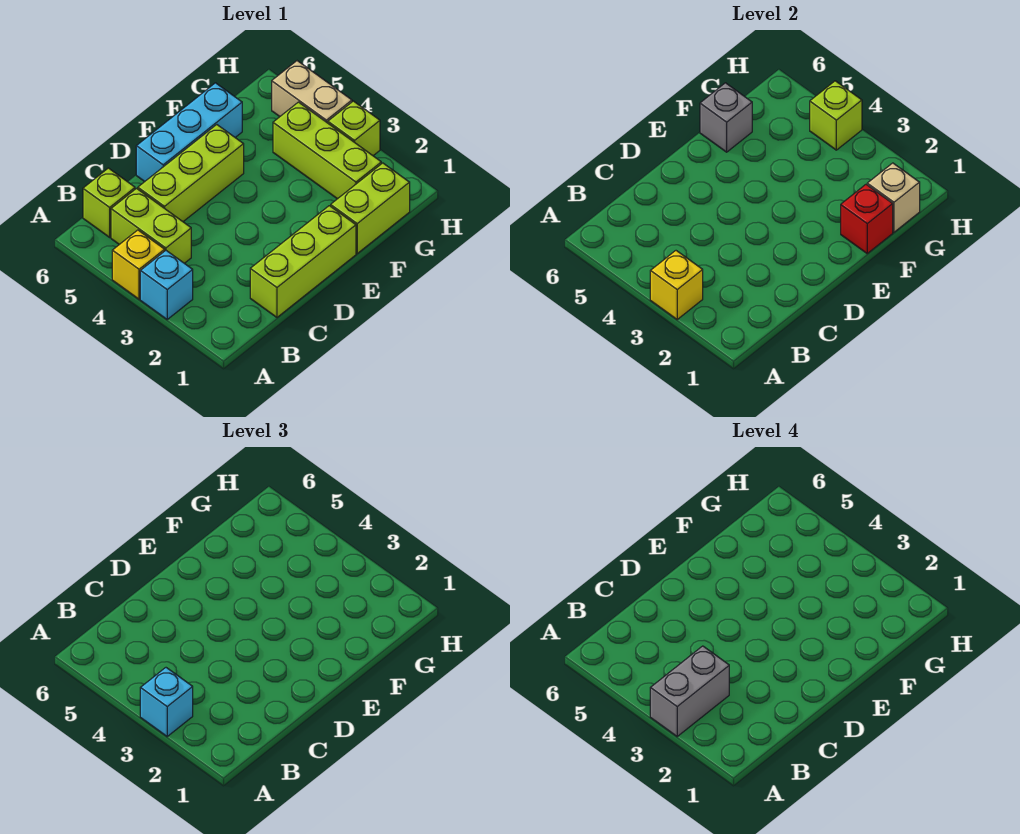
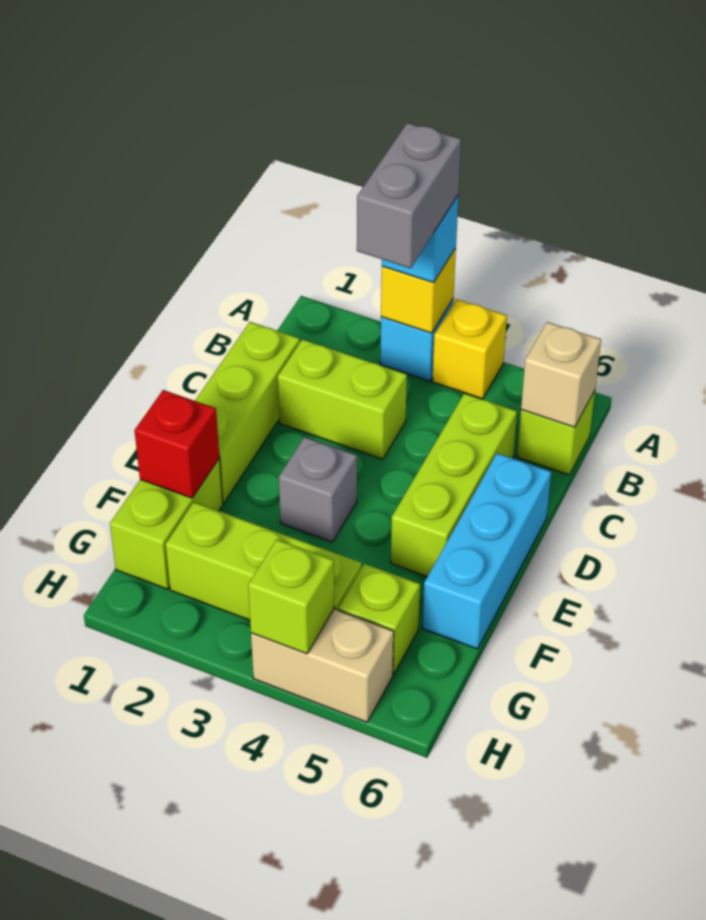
lime brick B4:B5 level 1 -> lime brick C2:C3 level 1
grey brick F6 level 2 -> grey brick E3 level 1
tan brick G1 level 2 -> tan brick B6 level 2
lime brick H3 level 1 -> lime brick G5 level 1

